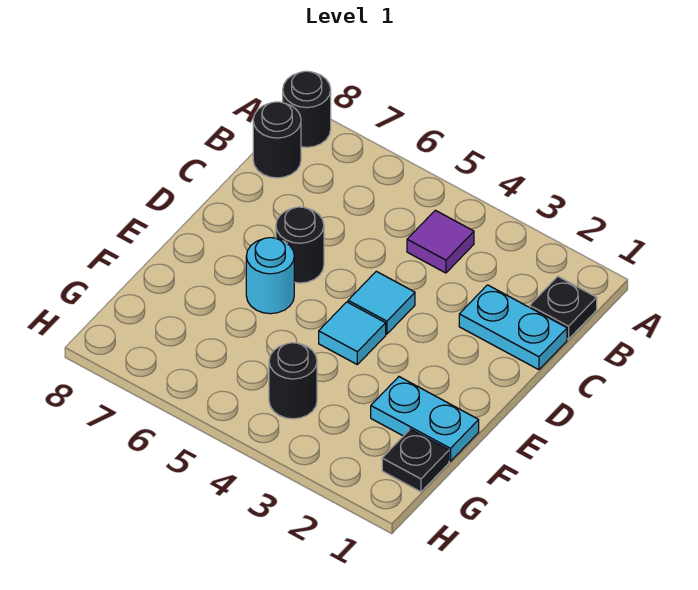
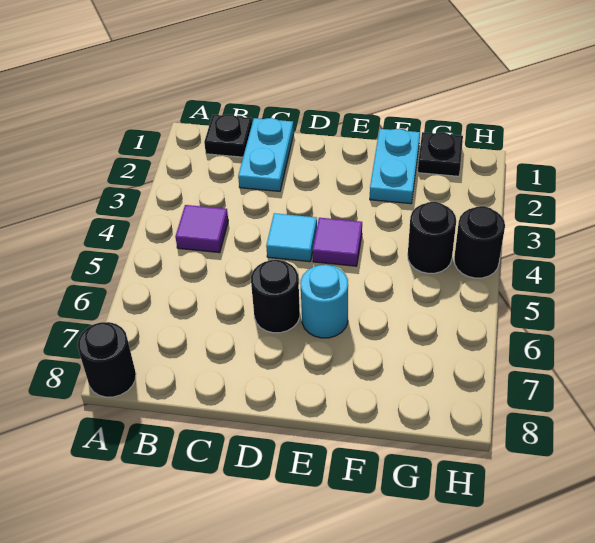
black round brick B8 level 1 -> black round brick H4 level 1
cyan tile E4 level 1 -> purple tile E4 level 1

